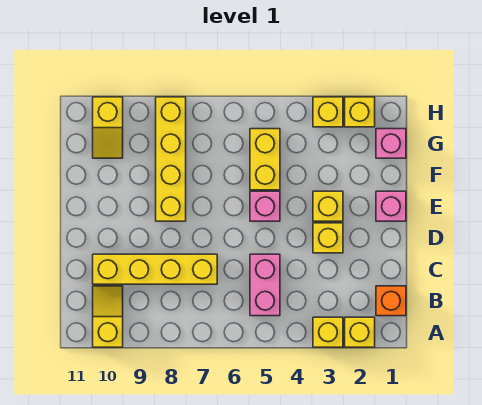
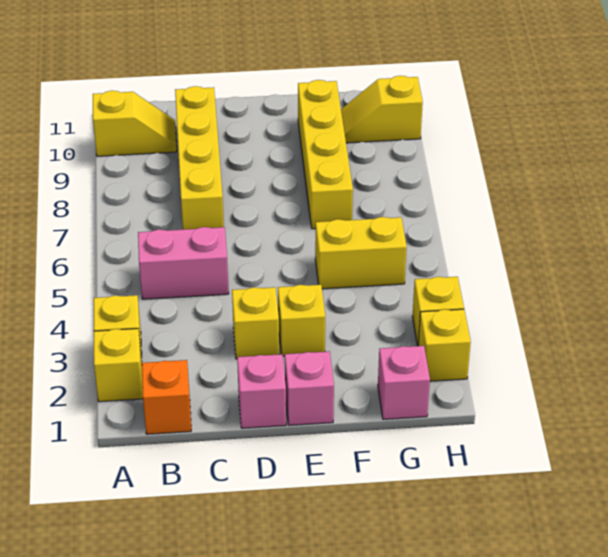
pink brick E5 level 1 -> pink brick D1 level 1
yellow brick E8:H8 level 1 -> yellow brick F7:F10 level 1

